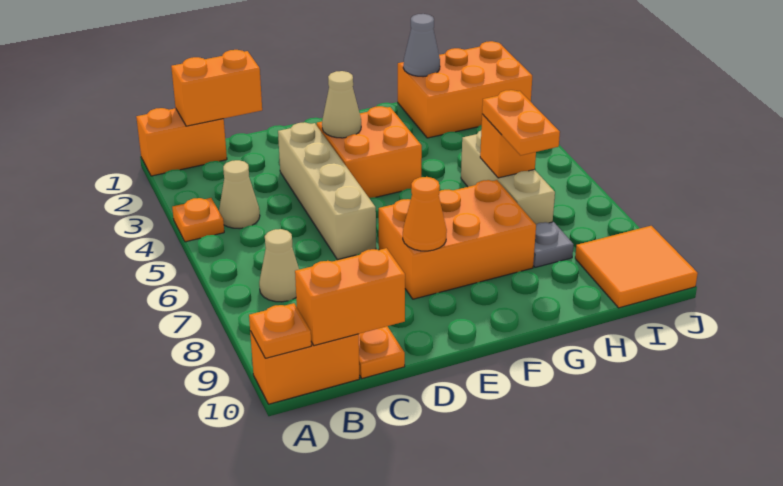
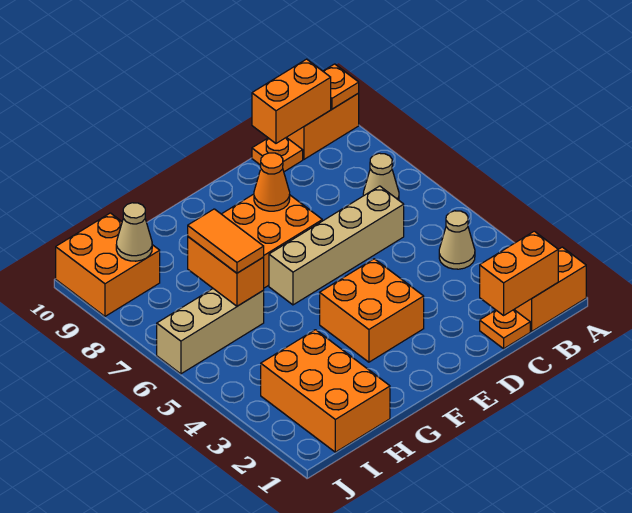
orange plate A4 level 1 -> orange plate C1 level 1
tan brick D3:D6 level 1 -> tan brick C6:F6 level 1
tan cone E3 level 2 -> tan cone I9 level 2
orange brick H1:J2 level 1 -> orange brick H1:I3 level 1
grey cone H1 level 2 -> none
tan brick H5:H7 level 1 -> tan brick H6:J6 level 1
orange brick H6 level 2 -> orange brick H6:H7 level 2
orange plate H6:H7 level 3 -> orange tile H6:H7 level 3
grey plate H8 level 1 -> none
orange tile I9:J10 level 1 -> orange brick I9:J10 level 1

